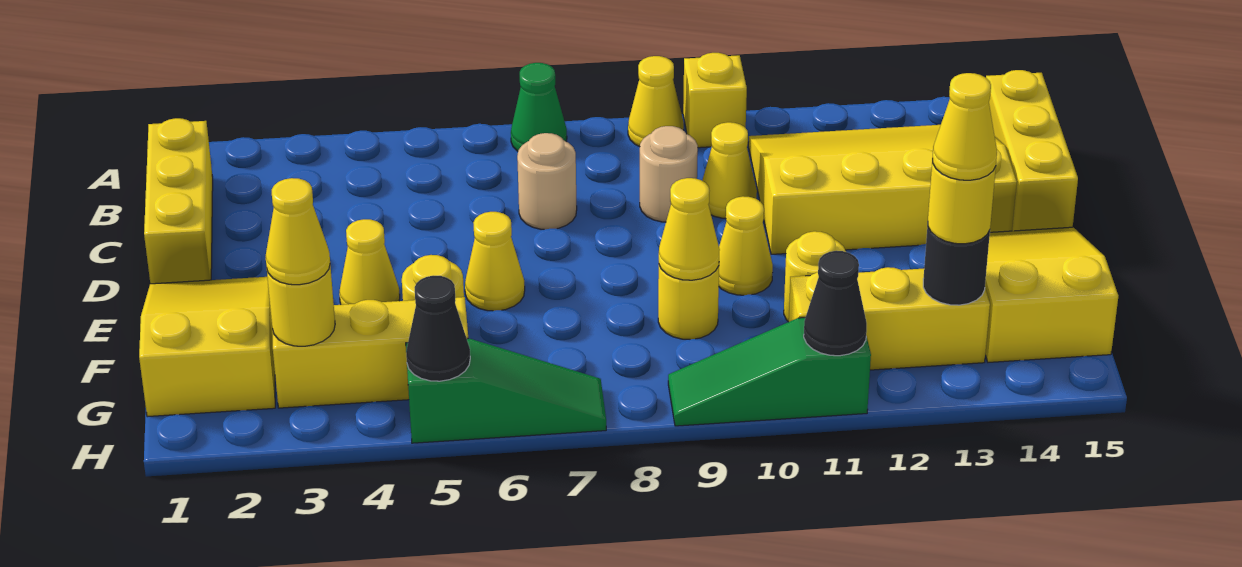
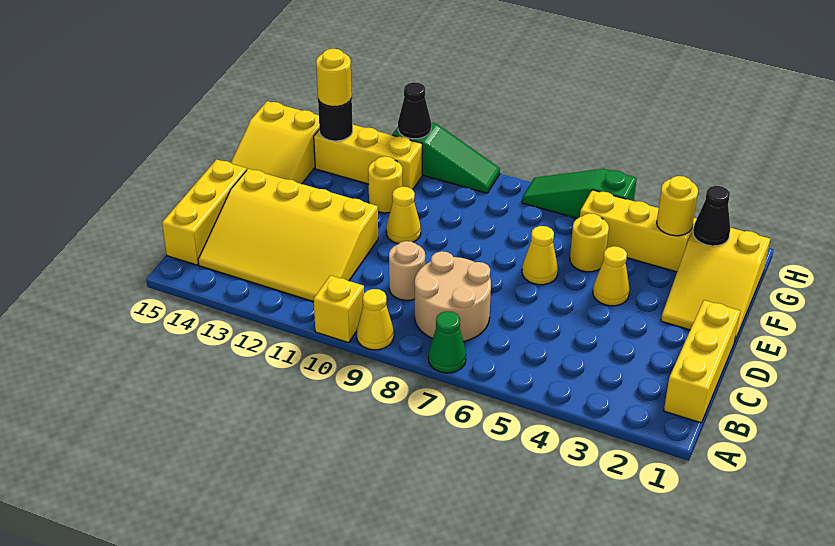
tan round brick C7 level 1 -> tan round brick B7:C8 level 1
yellow cone C10 level 1 -> none
yellow round brick F9 level 1 -> none
yellow cone F9 level 2 -> none
yellow cone G3 level 3 -> none
yellow cone G13 level 4 -> none
black cone H5 level 2 -> black cone G2 level 2

